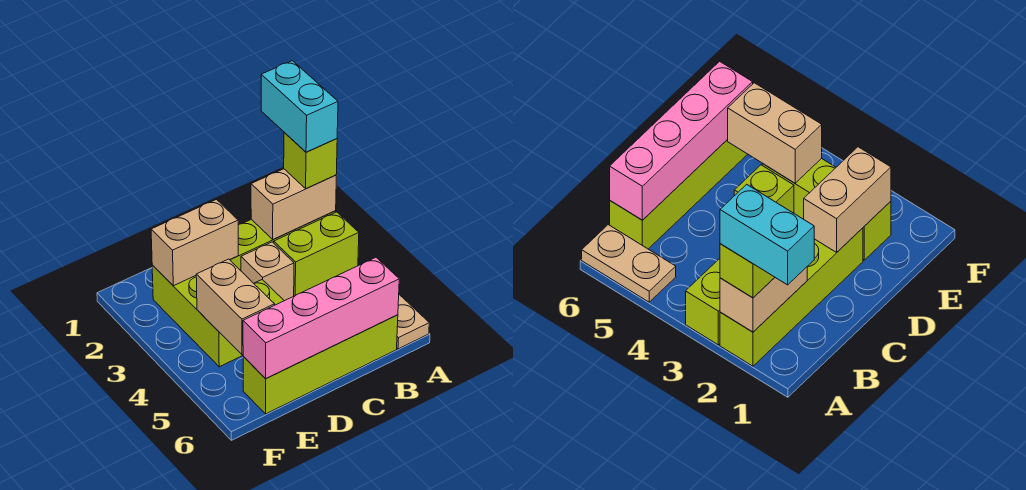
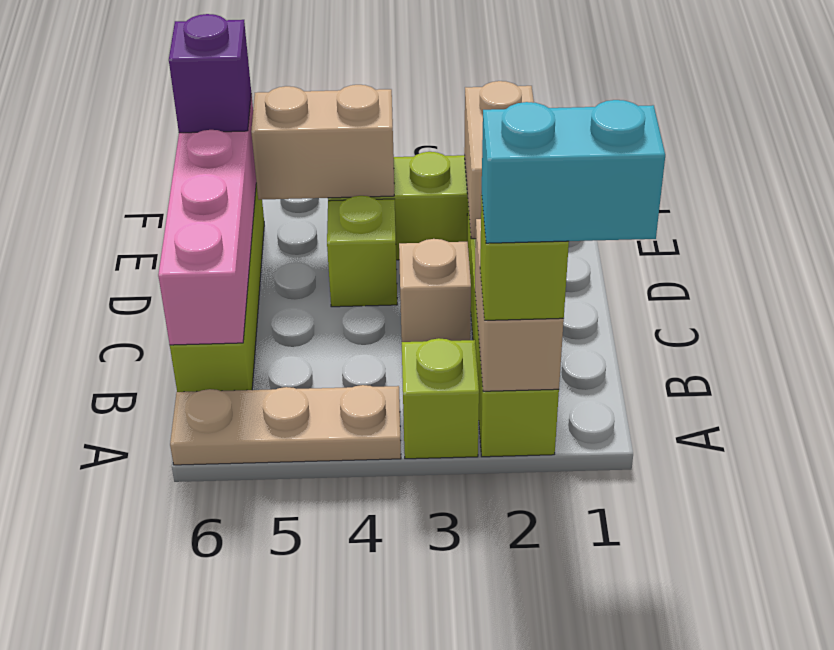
lime brick A3:B3 level 1 -> lime brick A3 level 1
tan plate A5:A6 level 1 -> tan plate A4:A6 level 1
none -> purple brick E6 level 3

